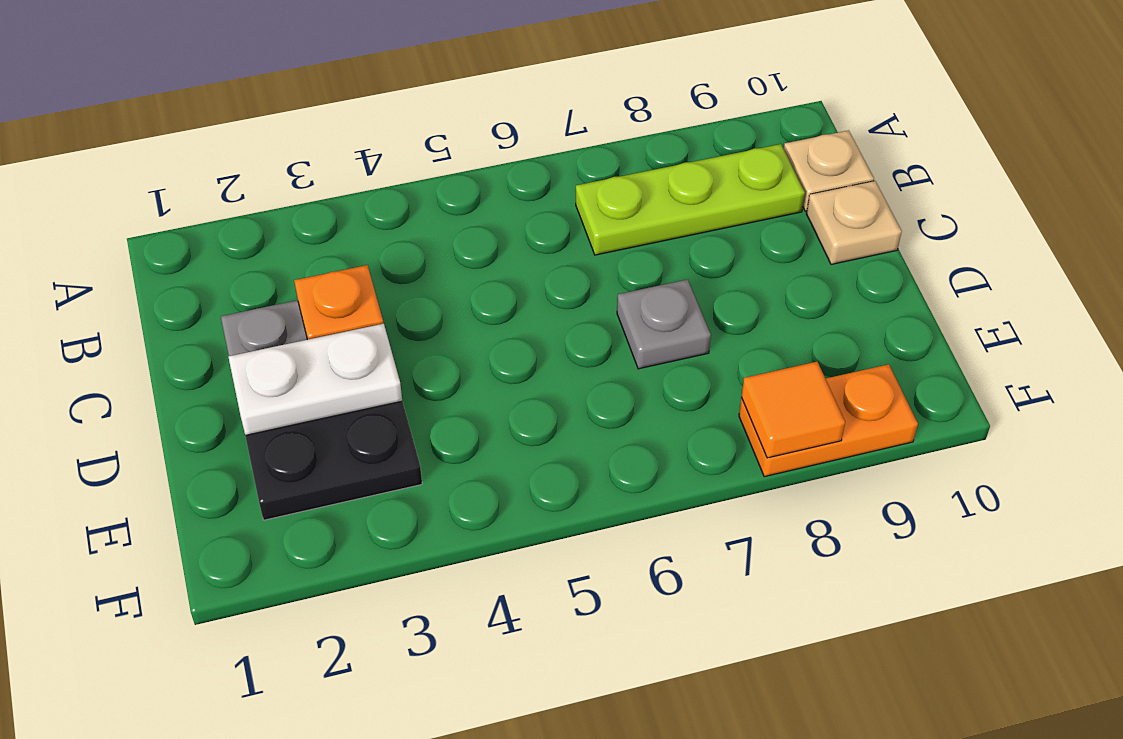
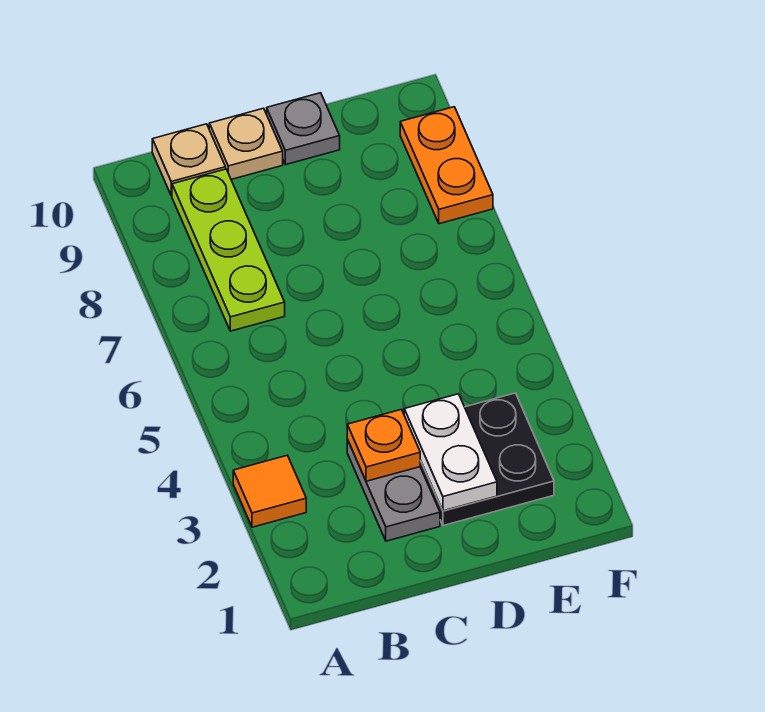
grey plate D7 level 1 -> grey plate D10 level 1
orange tile F8 level 2 -> orange tile A3 level 1

